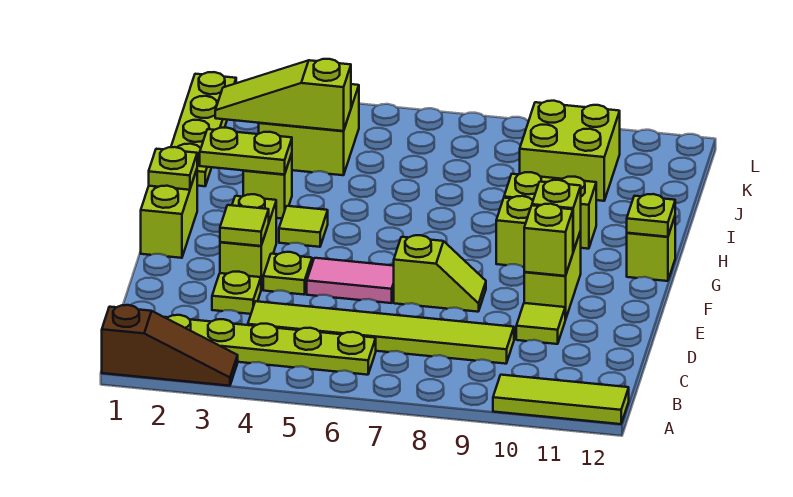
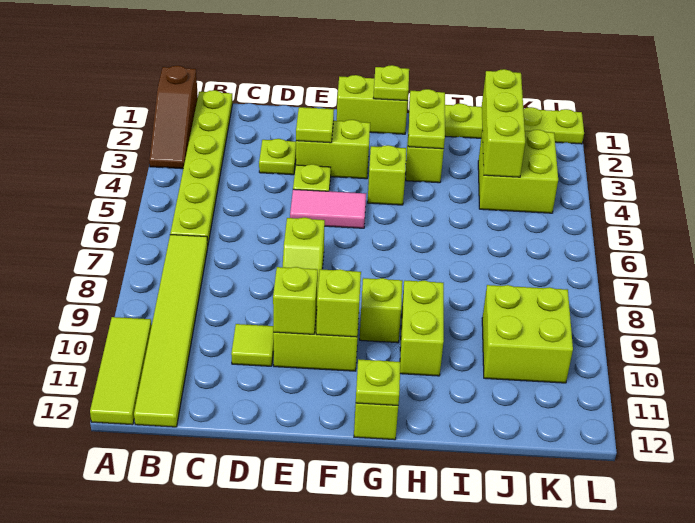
lime tile C4:C9 level 1 -> lime tile B7:B12 level 1
pink tile E5:E6 level 1 -> pink tile E5:F5 level 1
lime tile G4 level 1 -> lime brick G4 level 1
lime slope J2:J4 level 2 top 4 -> lime brick J2:J4 level 2

